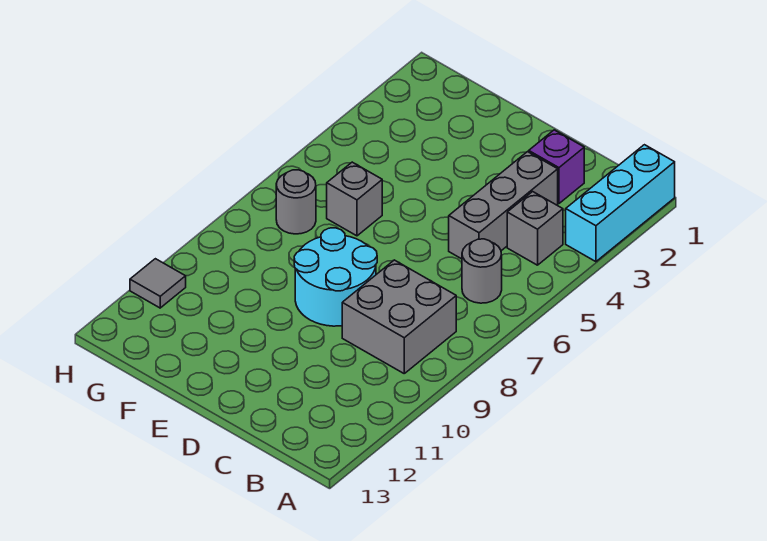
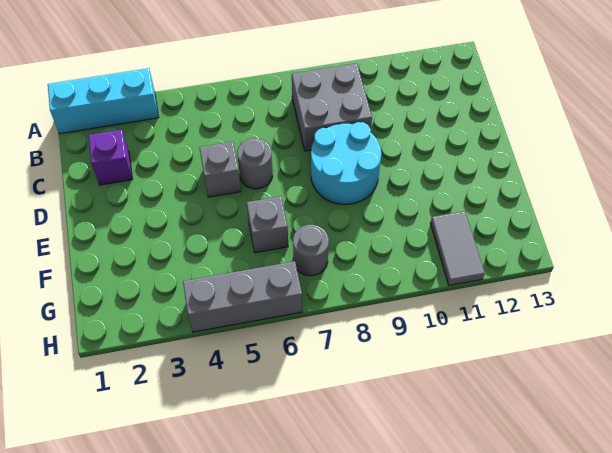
grey brick B4 level 1 -> grey brick D5 level 1
grey round brick B6 level 1 -> grey round brick D6 level 1
grey brick C3:C5 level 1 -> grey brick H4:H6 level 1
grey tile H11 level 1 -> grey tile G11:H11 level 1

